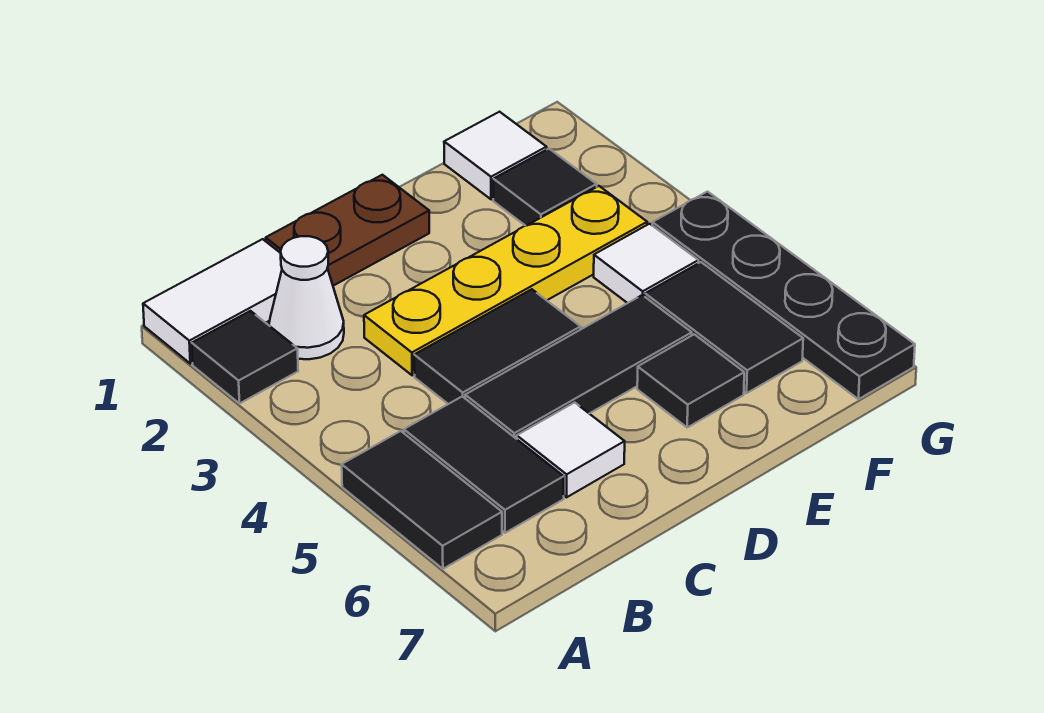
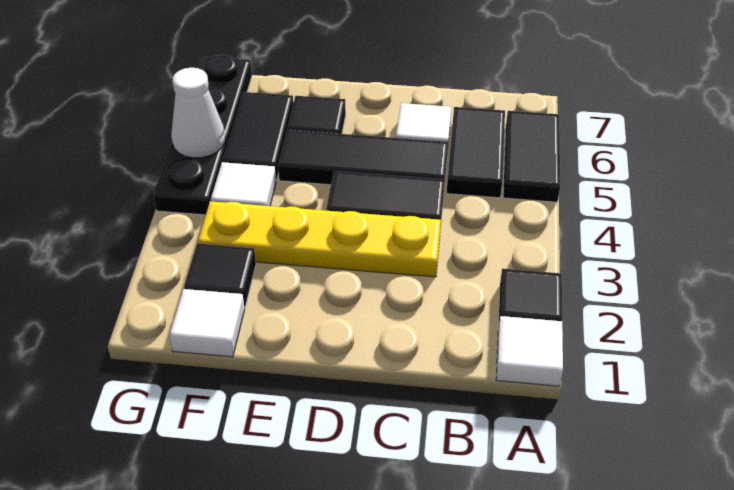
white tile A1:B1 level 1 -> white tile A1 level 1
white cone B2 level 1 -> white cone G5 level 2
brown plate C1:D1 level 1 -> none

